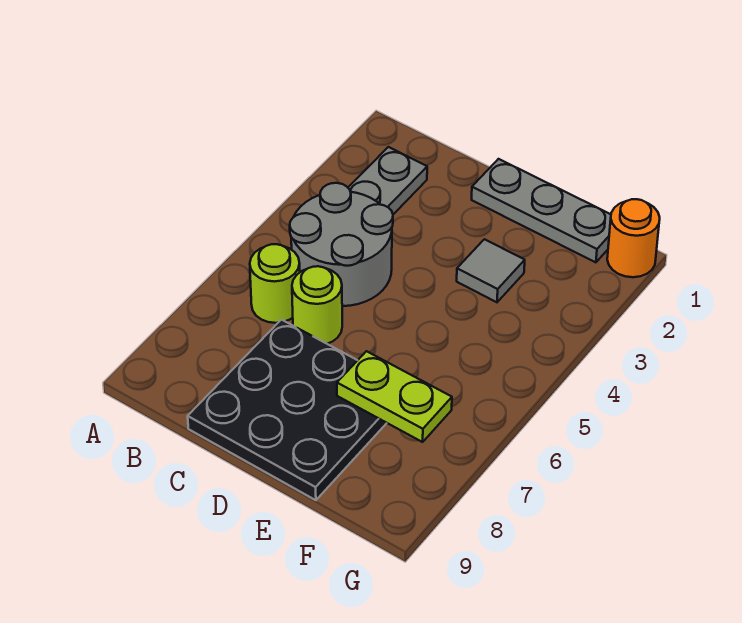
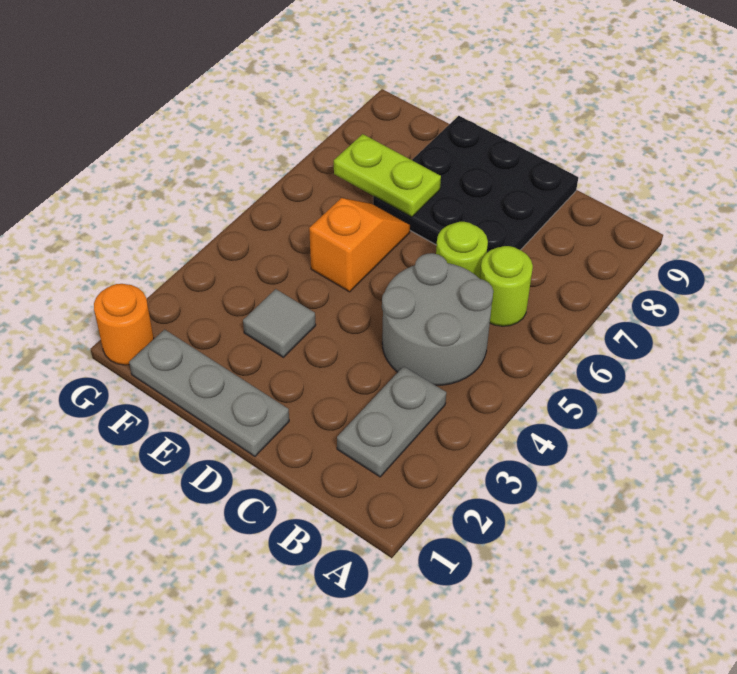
none -> orange slope E5:E6 level 1 top 5

